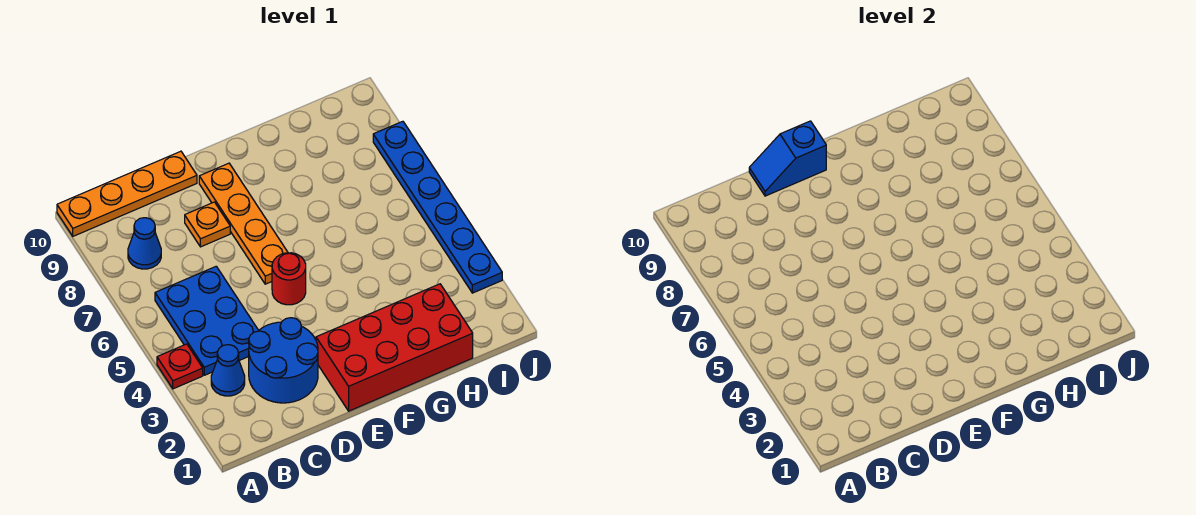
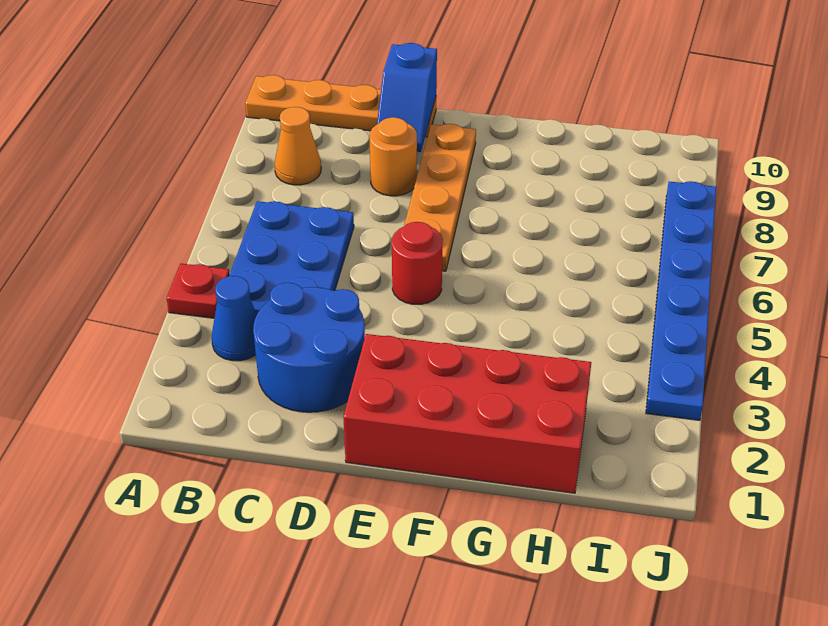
blue cone B8 level 1 -> orange cone B8 level 1
orange plate D8 level 1 -> orange round brick D8 level 1
blue slope D10:E10 level 2 top E -> blue slope D9:D10 level 2 top 10

